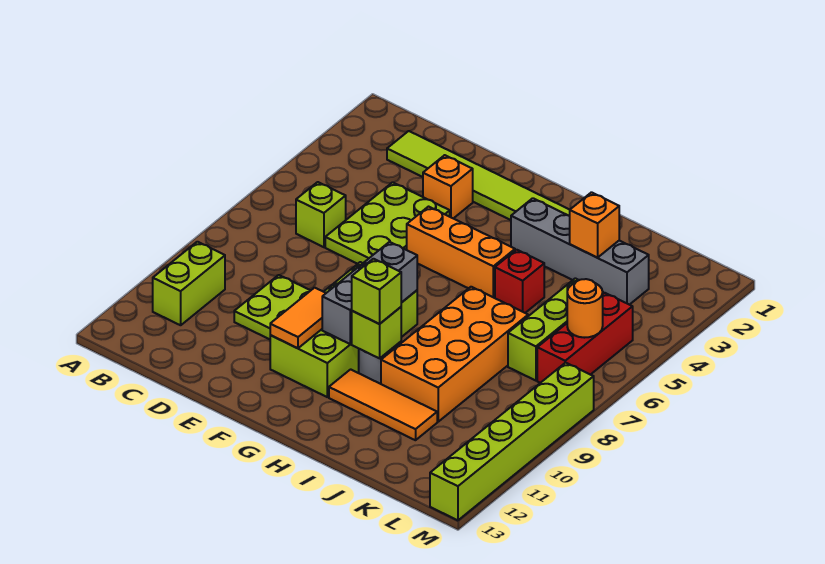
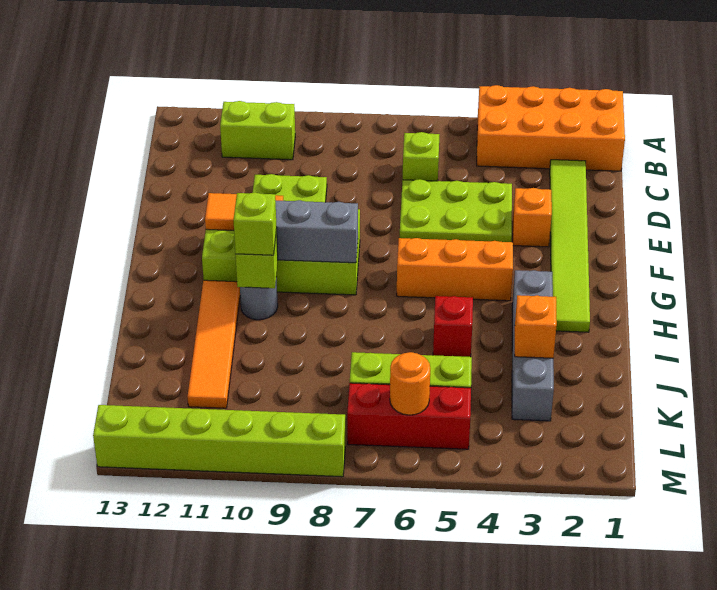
orange brick F5:H5 level 1 -> orange brick G4:G6 level 1
orange tile H11:J11 level 1 -> orange tile H11:K11 level 1
orange brick I7:J10 level 1 -> orange brick A1:B4 level 1

